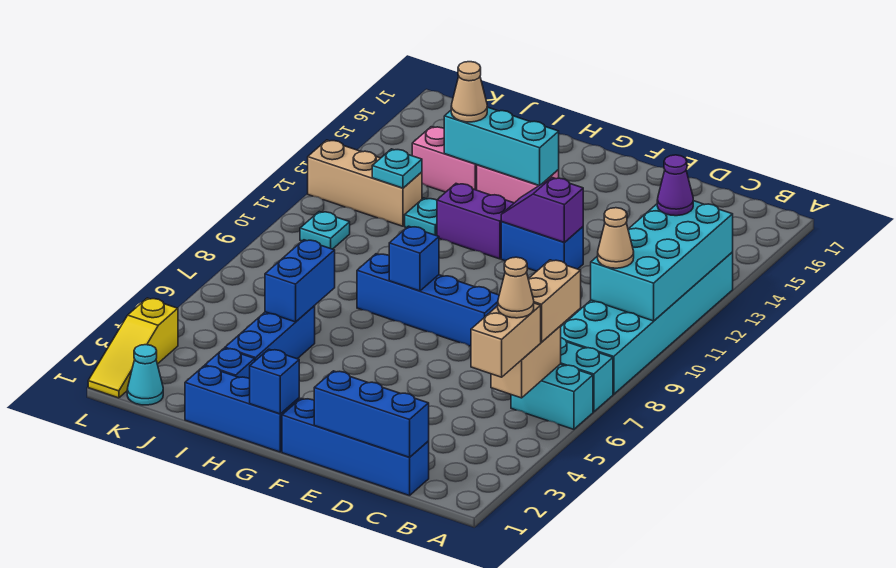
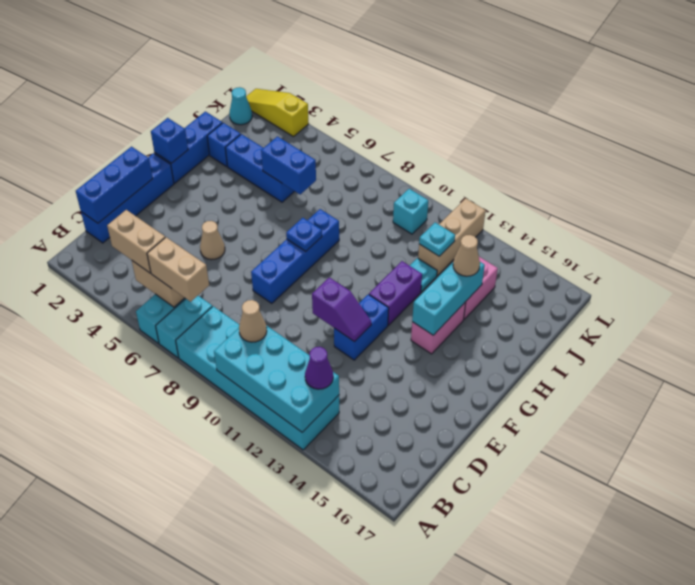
tan cone B5 level 4 -> tan cone E5 level 1
purple slope E12:F12 level 2 top E -> purple slope E11:E12 level 2 top 11
blue brick G8 level 2 -> blue plate G8 level 2
cyan plate K10 level 1 -> cyan brick K10 level 1

